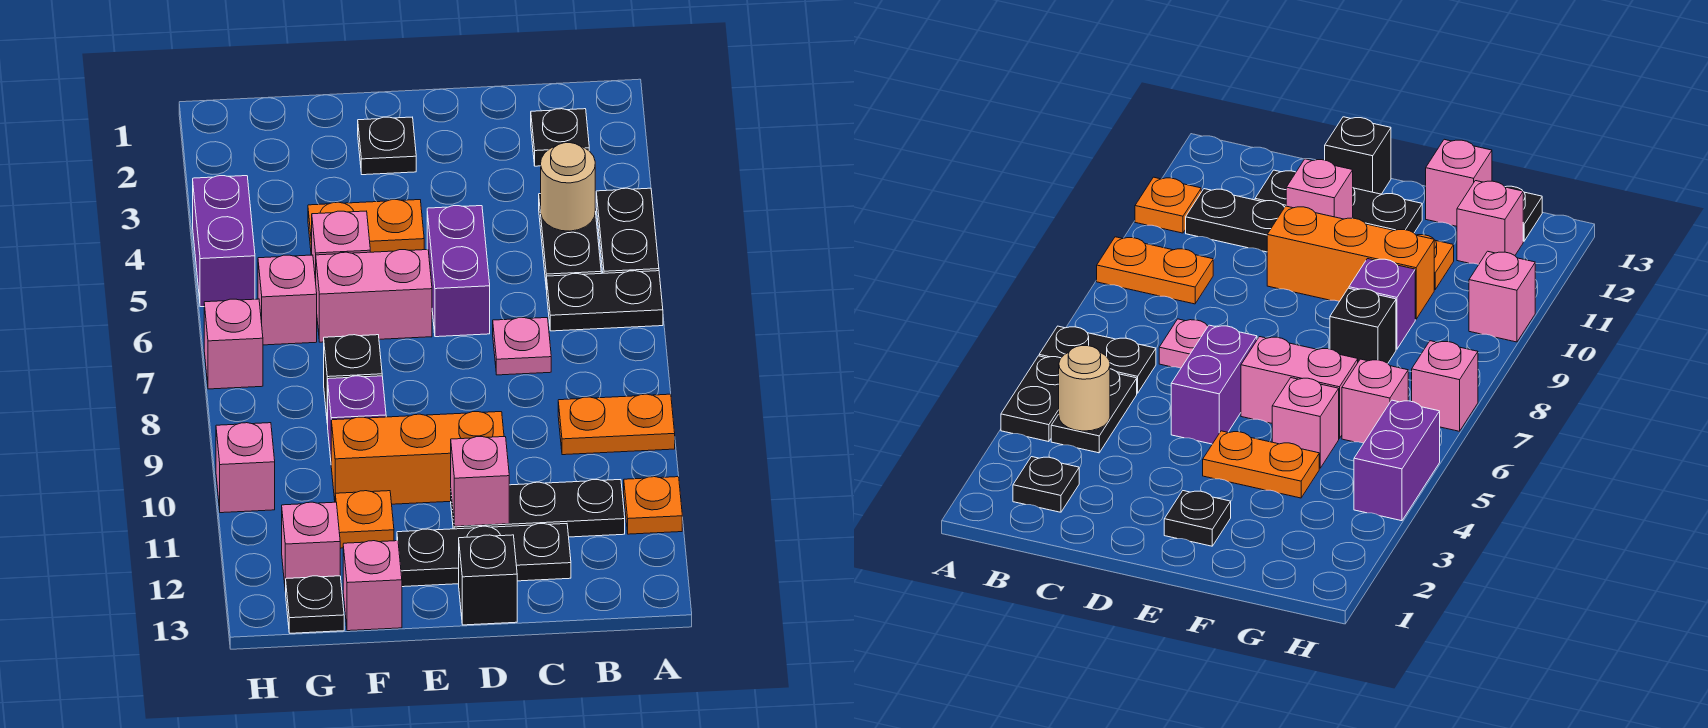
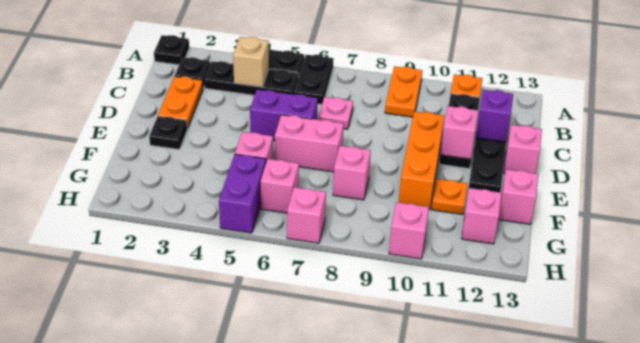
black plate B4:B5 level 1 -> black plate B3:B5 level 1
tan round brick B4 level 2 -> tan brick B4 level 2
black brick D13 level 1 -> pink brick D13 level 1
orange plate E4:F4 level 1 -> orange plate C2:D2 level 1
pink brick E6:F6 level 1 -> pink brick E6:E7 level 1
black brick F8 level 1 -> pink brick F8 level 1
purple brick F9 level 1 -> purple brick C12 level 2
black plate G13 level 1 -> black plate A1 level 1
purple brick H4:H5 level 1 -> purple brick G5:H5 level 1

